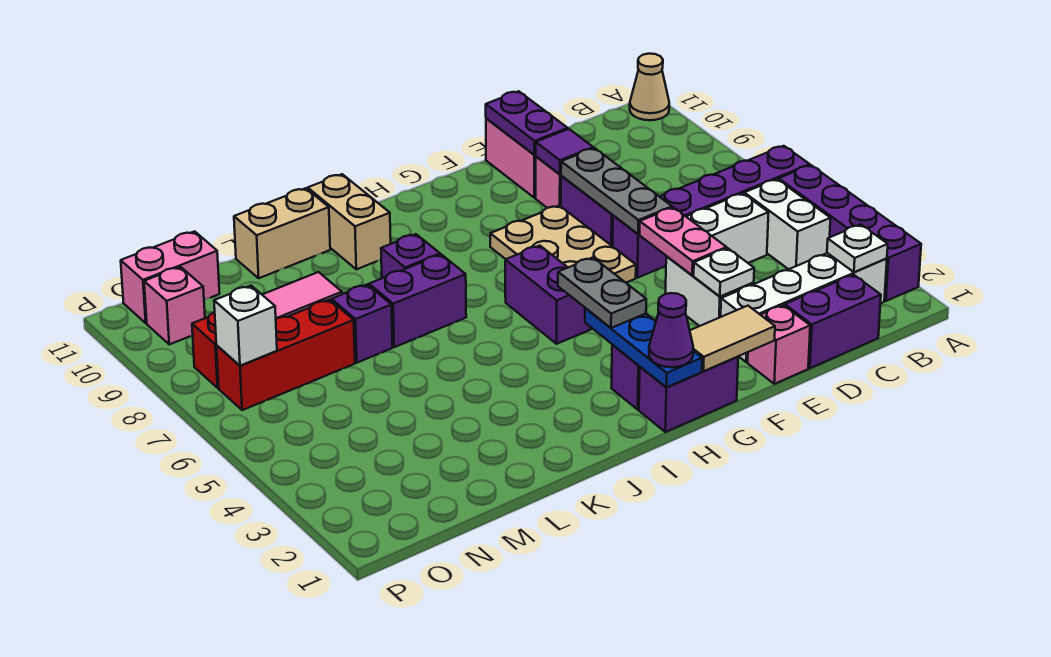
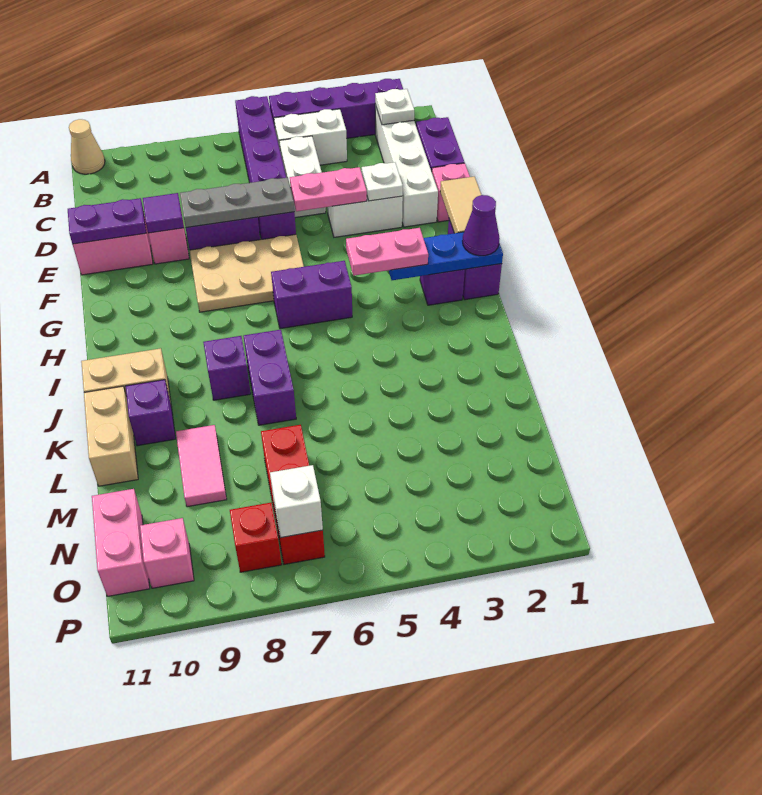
grey plate H3:H4 level 3 -> pink plate H3:H4 level 3
purple brick L7 level 1 -> purple brick K10 level 1

